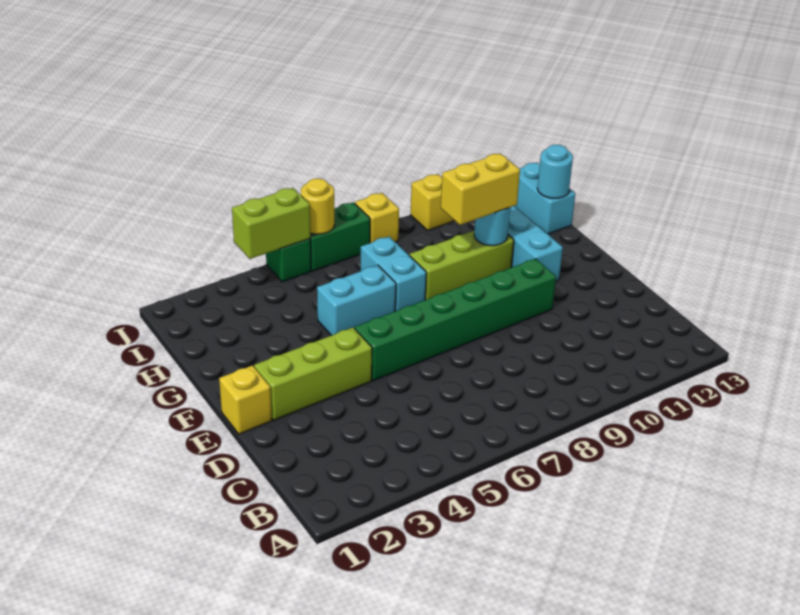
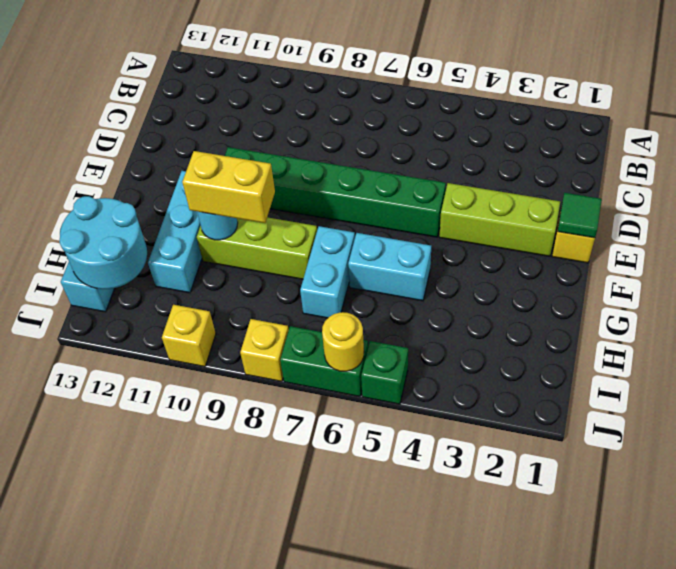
none -> green tile E1 level 2
cyan round brick H13 level 2 -> cyan round brick H12:I13 level 2
lime brick J4:J5 level 2 -> none

